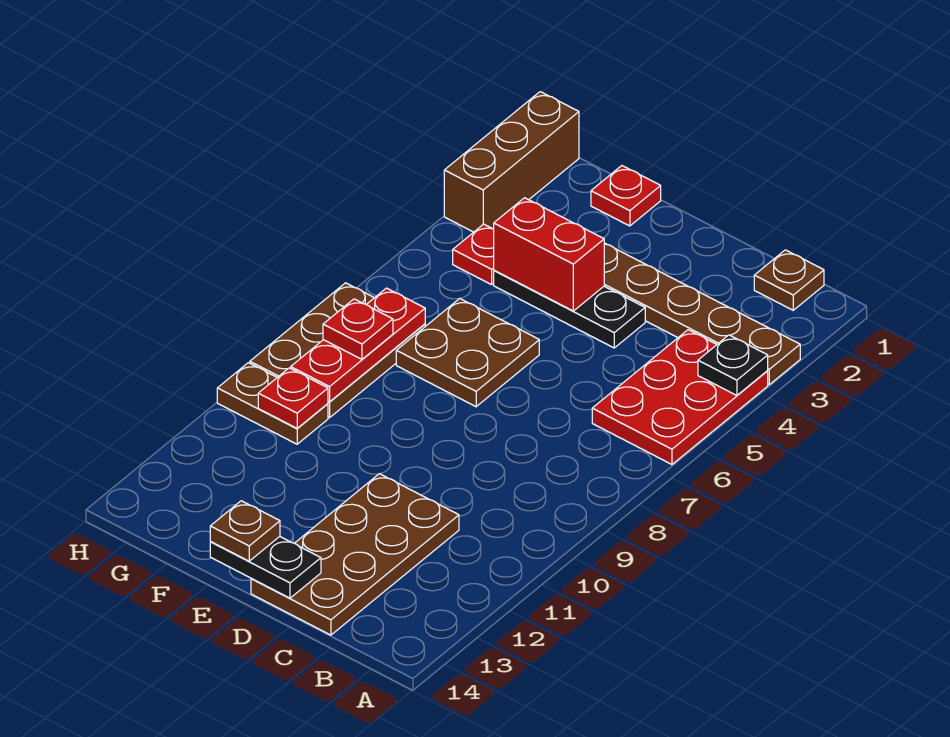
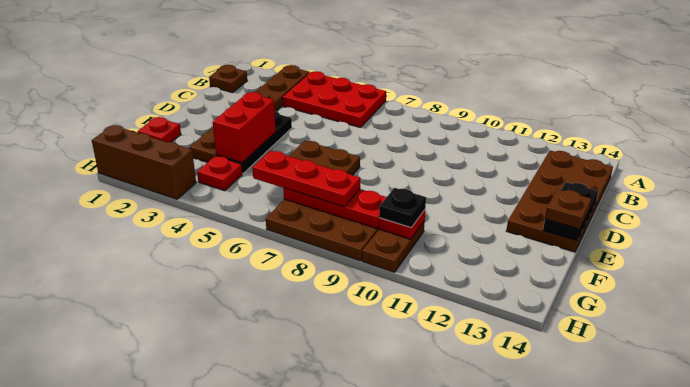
black plate A4 level 2 -> black plate G10 level 3
brown plate C11:D14 level 1 -> brown plate B13:E14 level 1
red plate G8 level 3 -> red plate G6:G8 level 3

